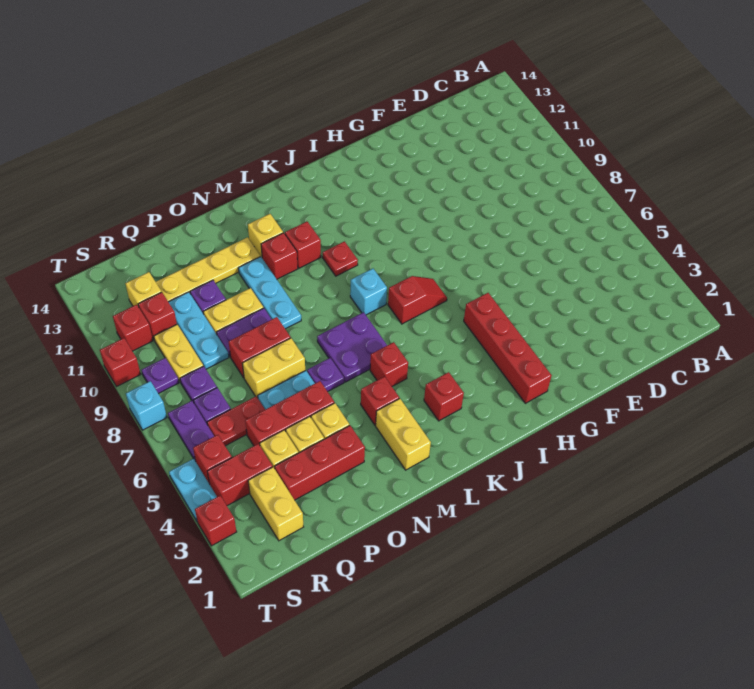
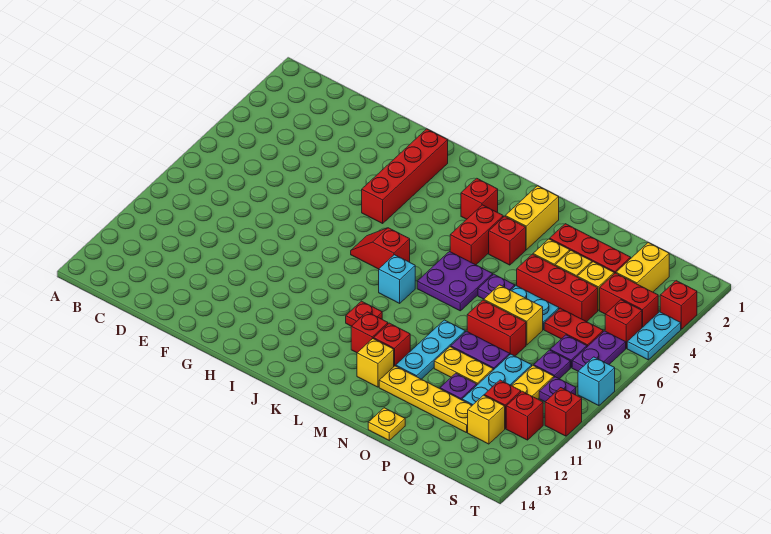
red brick L5 level 1 -> red brick L4:L5 level 1
none -> yellow plate O14 level 1

